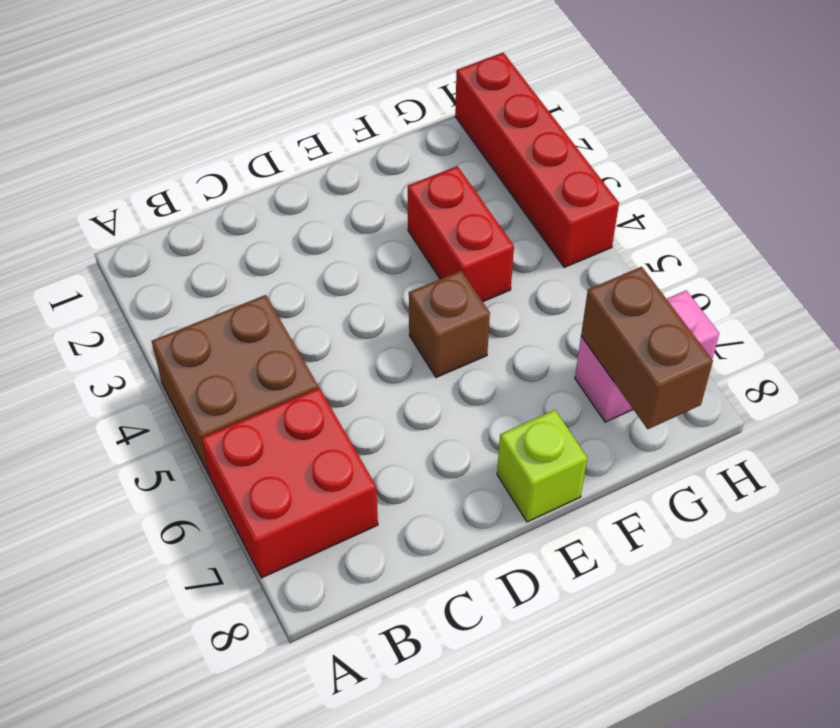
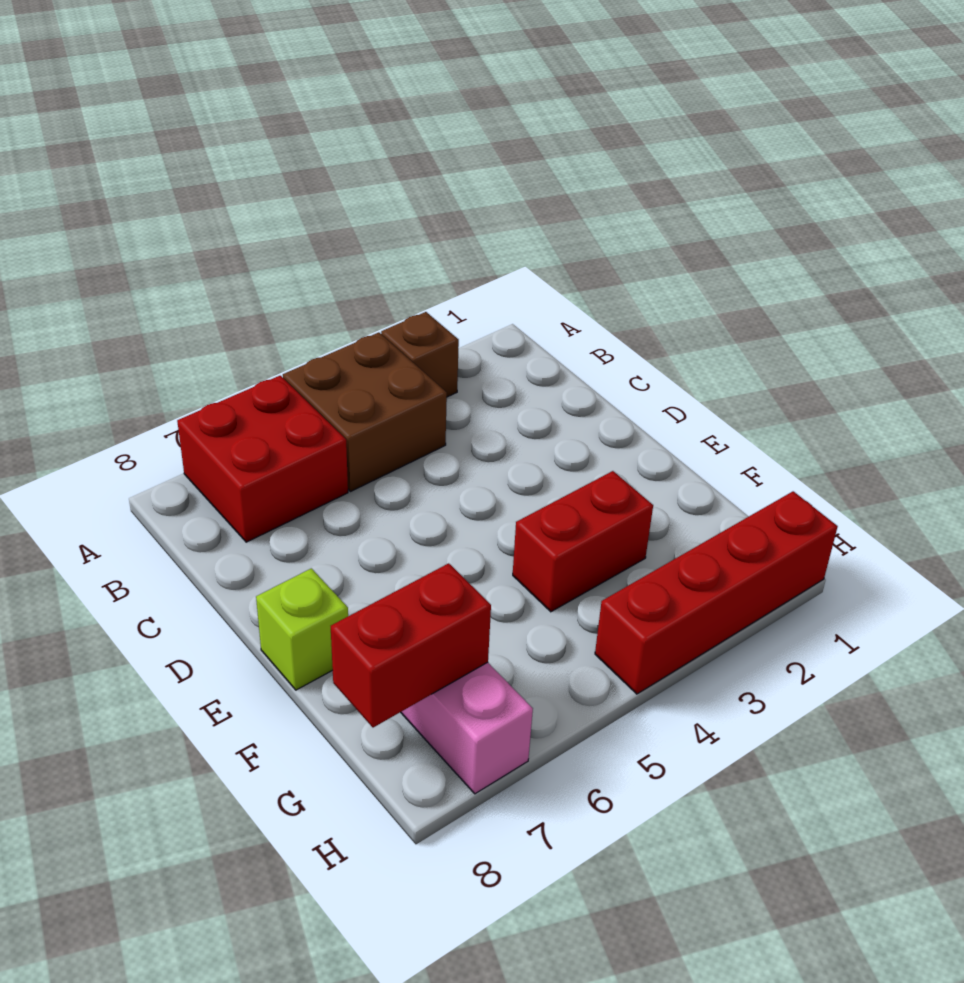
brown brick E5 level 1 -> brown brick A3 level 1
brown brick G7:G8 level 2 -> red brick G7:G8 level 2

